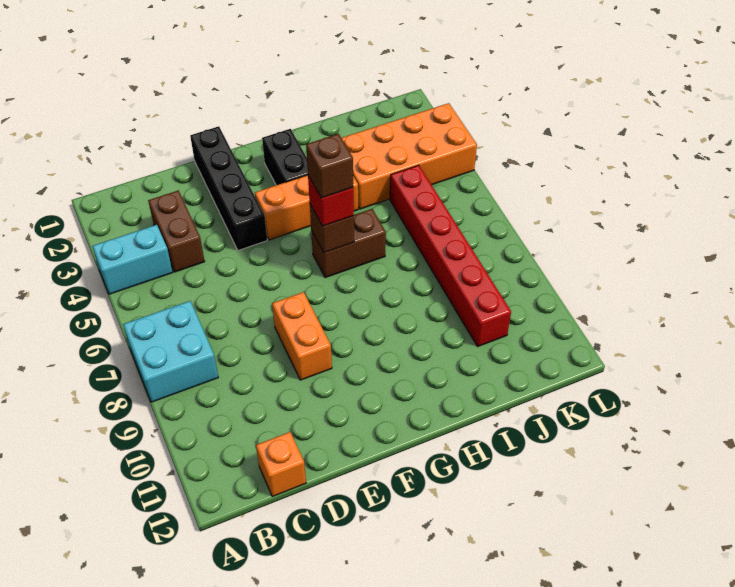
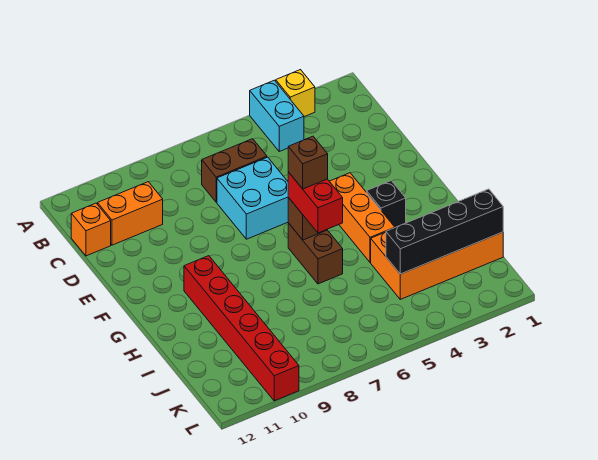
none -> yellow brick A3 level 1
cyan brick A7:B8 level 1 -> cyan brick D6:E7 level 1
brown brick C3:C4 level 1 -> brown brick C6:C7 level 1
black brick E1:E4 level 1 -> black brick J1:J4 level 2
orange brick E8:E9 level 1 -> orange brick C10:C11 level 1
black brick G2:G3 level 1 -> black brick G3 level 1
red brick G6 level 3 -> red brick G6:H6 level 3
orange brick I3:L4 level 1 -> orange brick I1:J4 level 1
red brick J5:J10 level 1 -> red brick G10:L10 level 1

